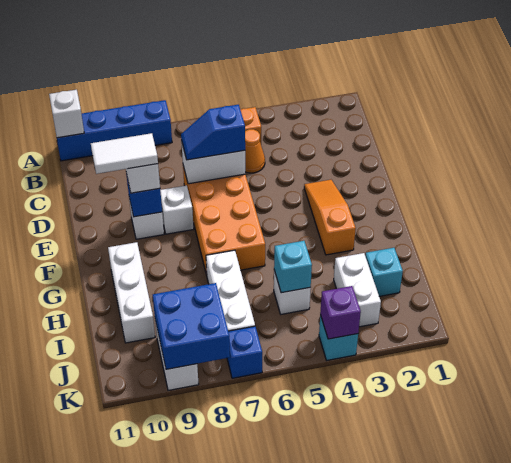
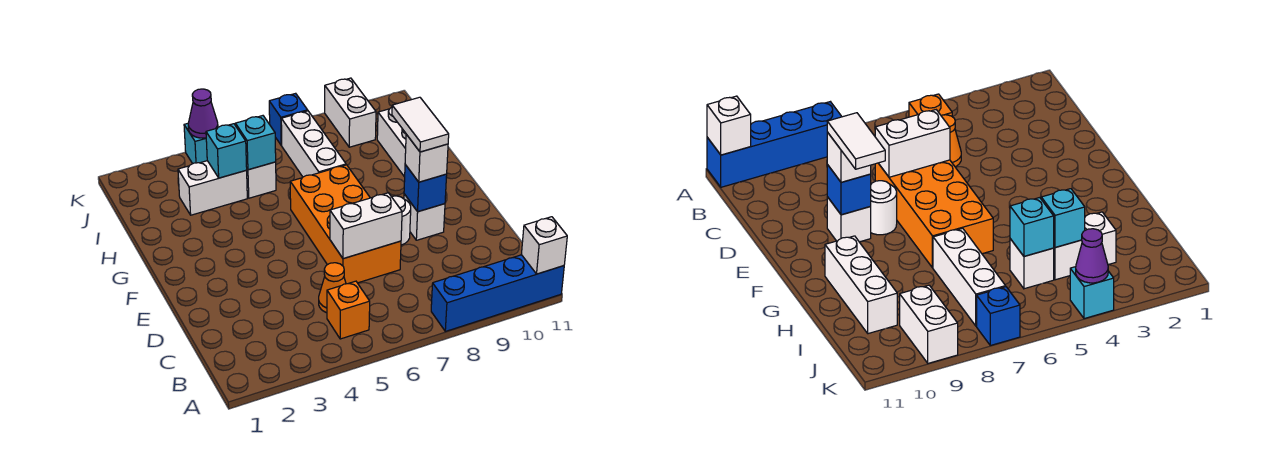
blue slope D6:D7 level 3 top 6 -> none
orange slope E3:G3 level 1 top G -> none
white brick E8 level 1 -> white round brick E8 level 1
white tile E9:E10 level 4 -> white tile E9:F9 level 4
cyan brick I2 level 1 -> cyan brick I4 level 2
white brick I3:J3 level 1 -> white brick I3:I4 level 1
blue brick J8:K9 level 2 -> none
purple brick K4 level 2 -> purple cone K4 level 2

